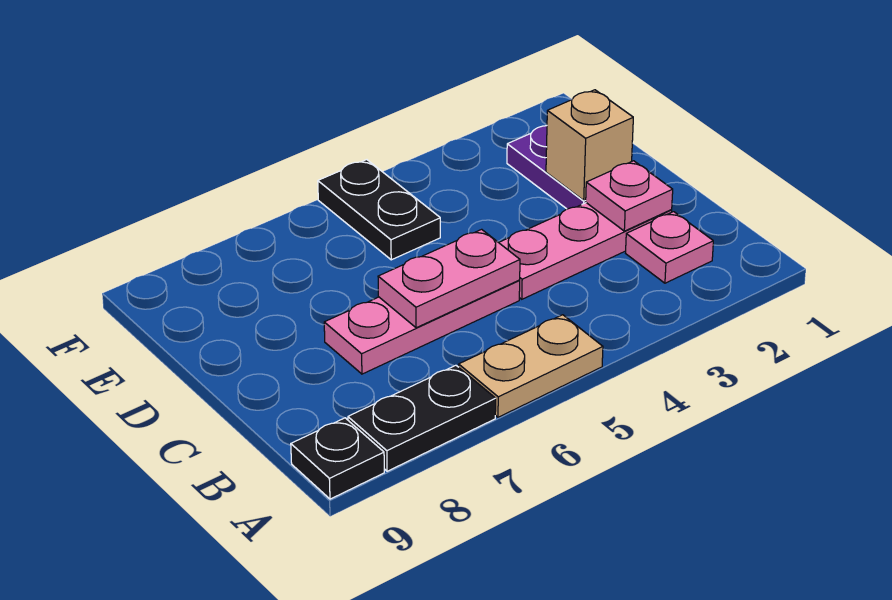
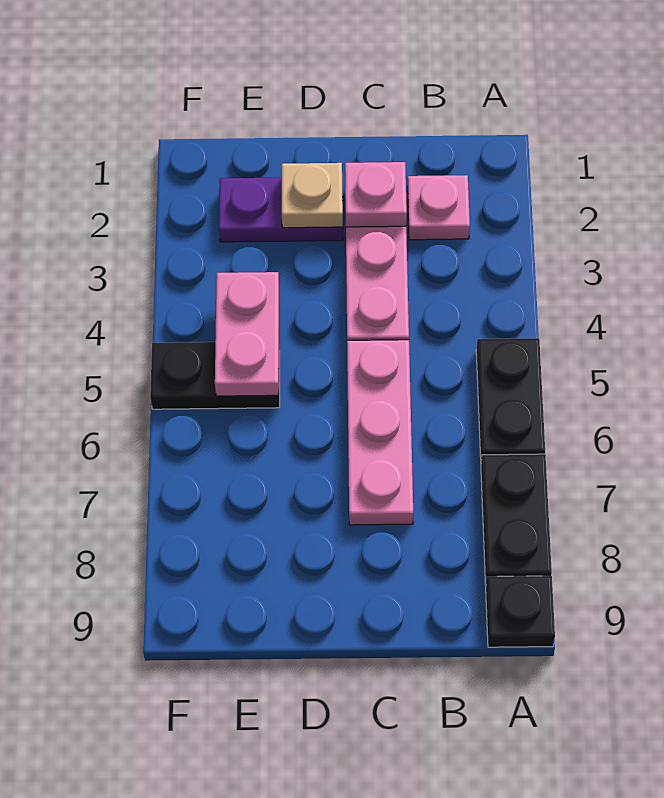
tan plate A5:A6 level 1 -> black plate A5:A6 level 1
pink plate C5:C6 level 2 -> pink plate E4:E5 level 2
tan brick D2 level 2 -> tan plate D2 level 2

